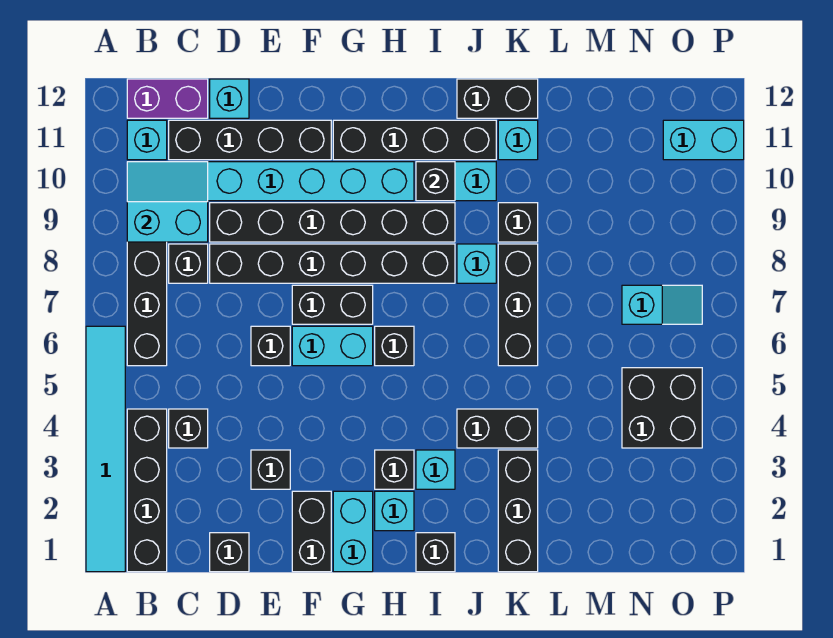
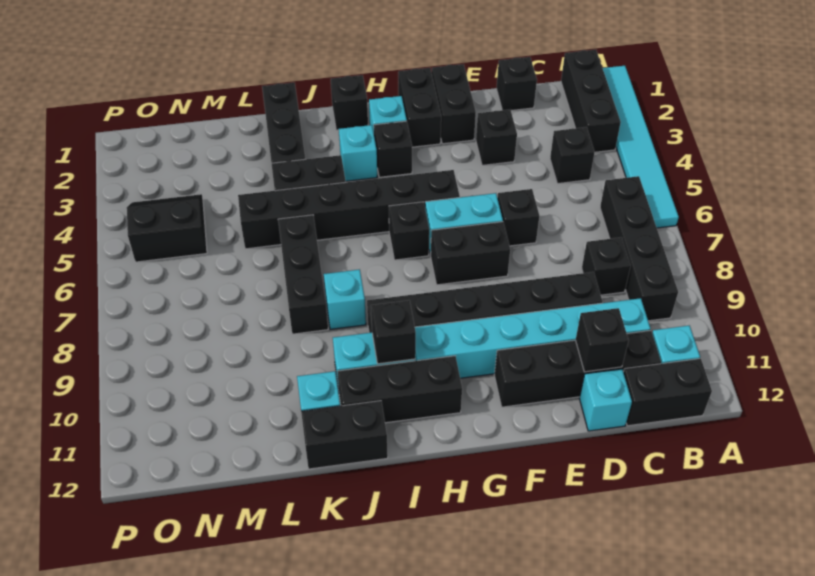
black brick B1:B4 level 1 -> black brick B1:B3 level 1
cyan slope B9:C10 level 2 top 9 -> none
purple brick B12:C12 level 1 -> black brick B12:C12 level 1
black brick D8:I8 level 1 -> black brick G5:L5 level 1
cyan brick G1:G2 level 1 -> black brick G1:G2 level 1
black brick G11:J11 level 1 -> black brick H11:J11 level 1
black brick K9 level 1 -> black brick D11 level 2
black brick N4:O5 level 1 -> black slope N4:O5 level 1 top 5
cyan slope N7:O7 level 1 top N -> none
cyan brick O11:P11 level 1 -> none

